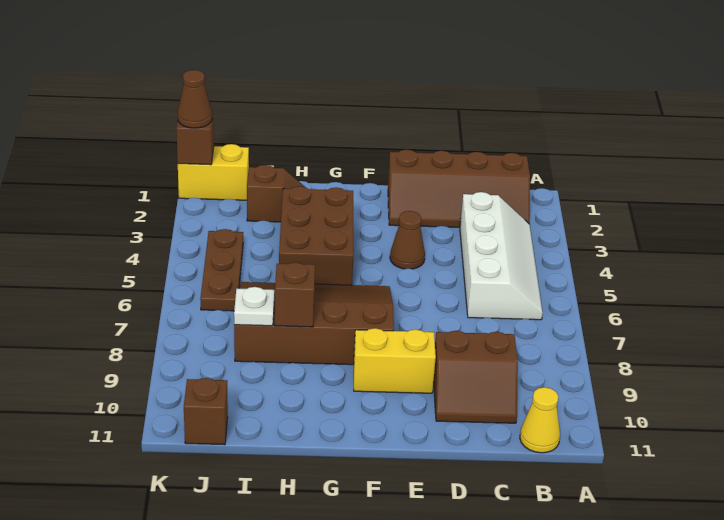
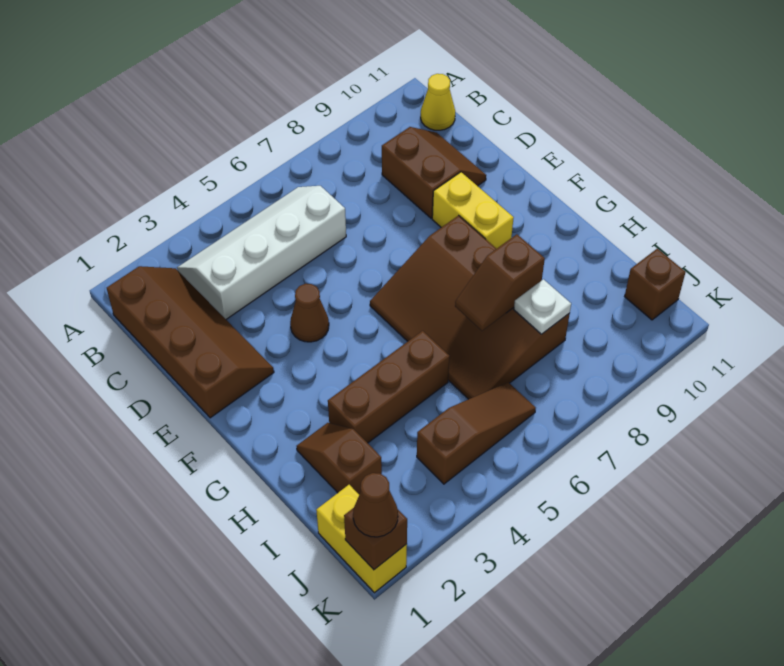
brown brick G3:H5 level 1 -> brown brick H3:H5 level 1
brown plate J4:J6 level 1 -> brown slope J4:J6 level 1 top 4

